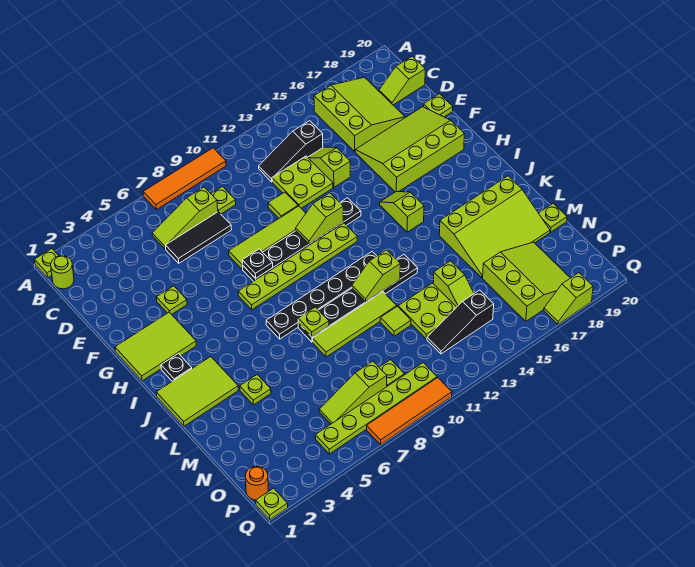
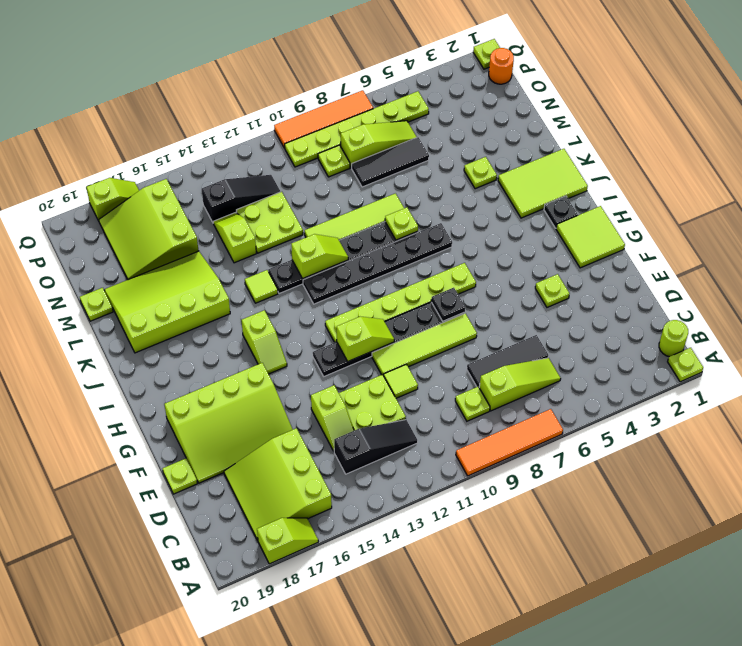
lime slope C19:C20 level 1 top 20 -> lime slope A17:A18 level 1 top 18
lime tile G1:H3 level 1 -> lime tile G1:H2 level 1
lime tile M11 level 1 -> lime tile K14 level 1
none -> black tile N6:N8 level 1

